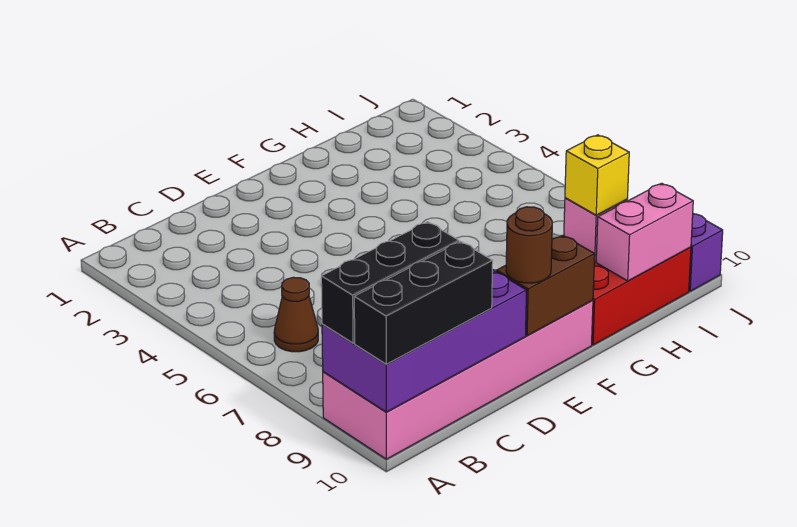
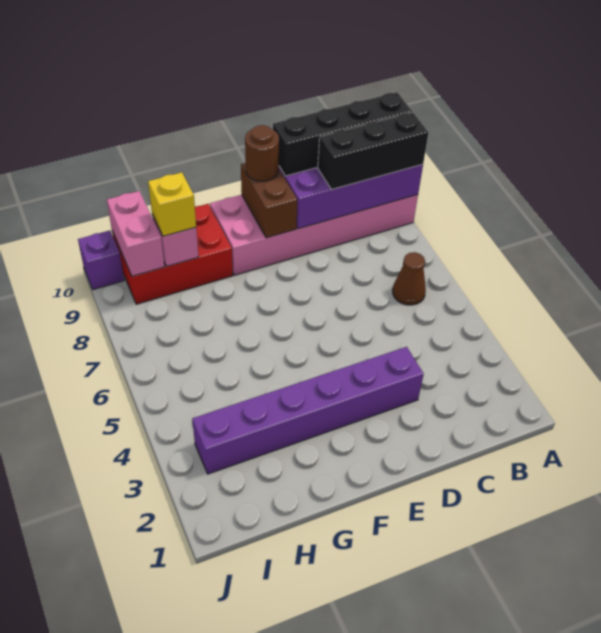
black brick A10:C10 level 3 -> black brick A10:D10 level 3
none -> purple brick D3:I3 level 1
brown brick E10:F10 level 2 -> brown brick E9:E10 level 2
pink brick H10:I10 level 2 -> pink brick I9:I10 level 2

